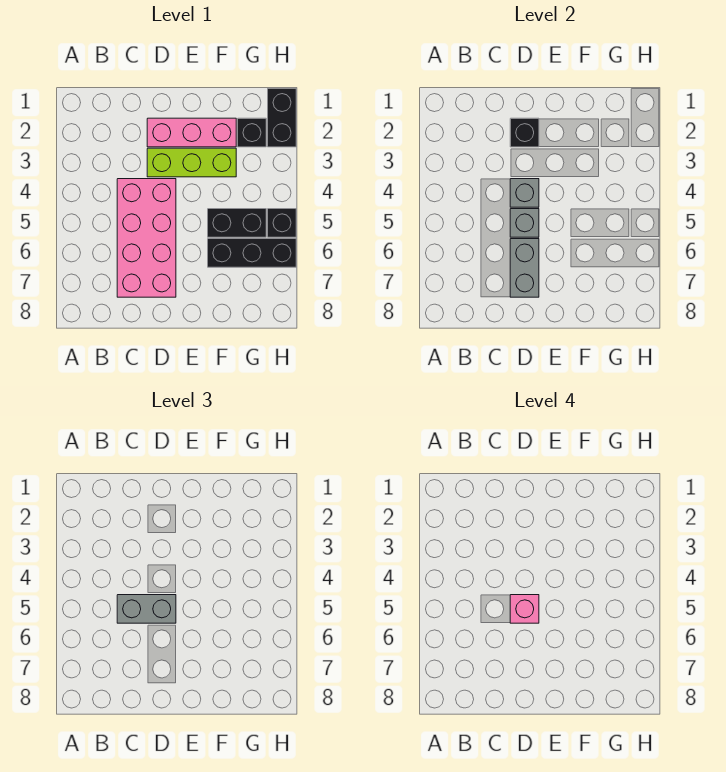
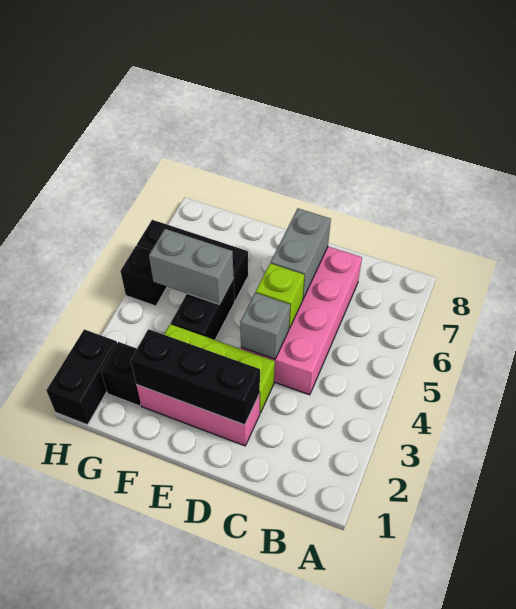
grey brick C5:D5 level 3 -> grey brick F5:G5 level 2
black brick D2 level 2 -> black brick D2:F2 level 2
grey brick D5 level 2 -> lime brick D5 level 2
pink brick D5 level 4 -> none
black brick F5:G5 level 1 -> black brick F4:F5 level 1

